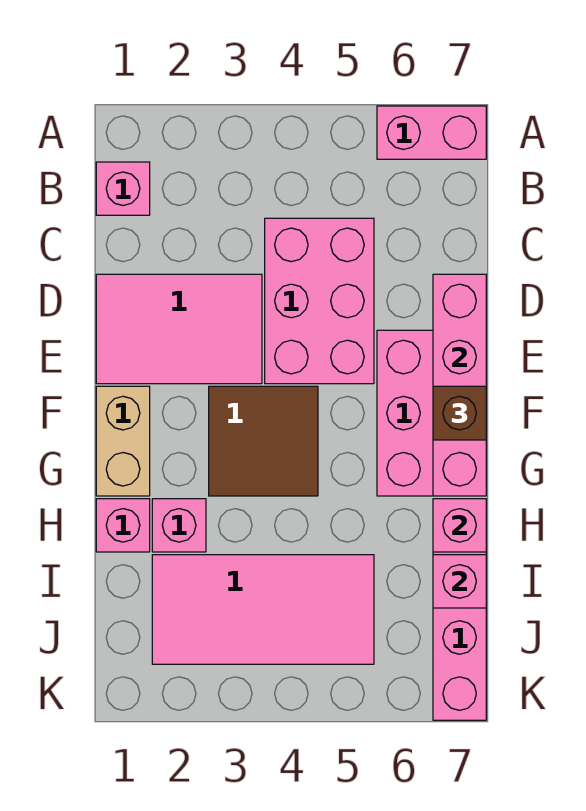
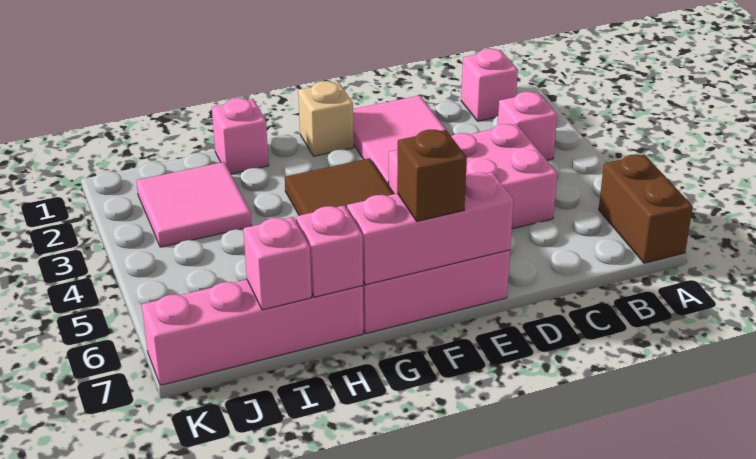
pink brick A6:A7 level 1 -> brown brick A6:A7 level 1
pink brick D7:G7 level 2 -> pink brick E7:G7 level 2
tan brick F1:G1 level 1 -> tan brick F1 level 1
pink brick H2 level 1 -> pink brick B3 level 1
pink tile I2:J5 level 1 -> pink tile I2:J3 level 1

